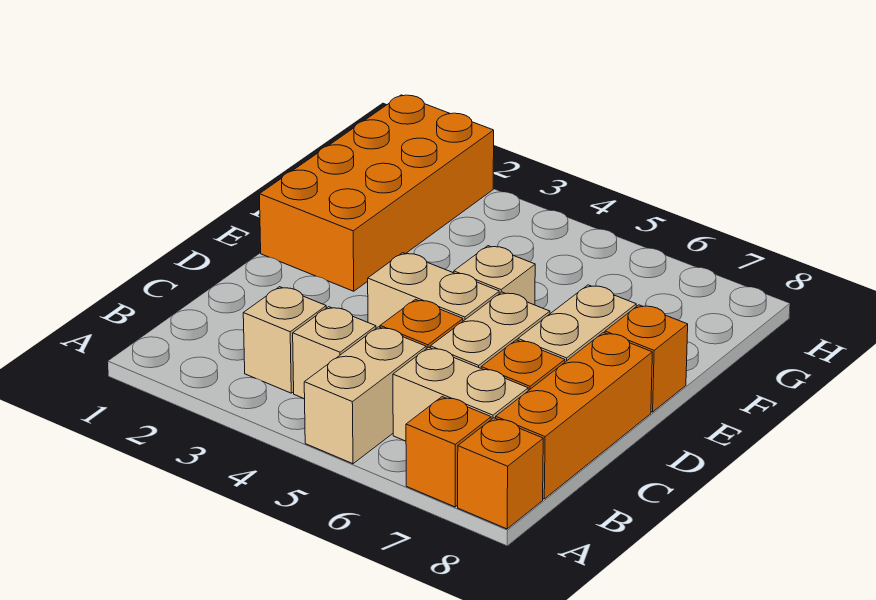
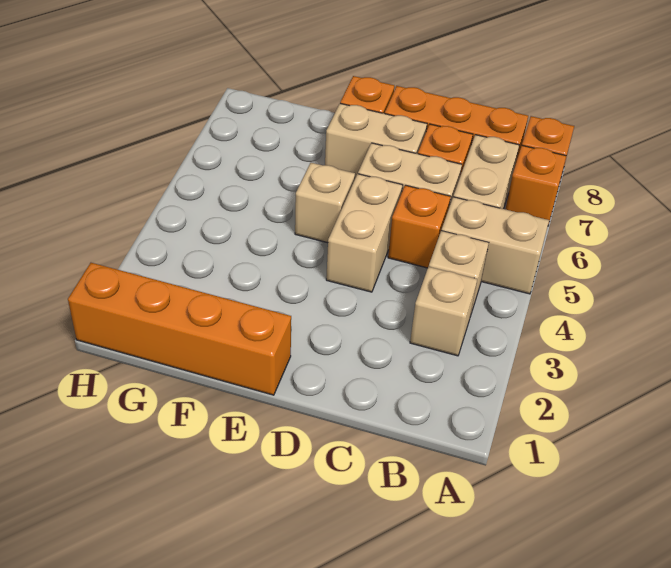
orange brick E1:H2 level 1 -> orange brick E1:H1 level 1

